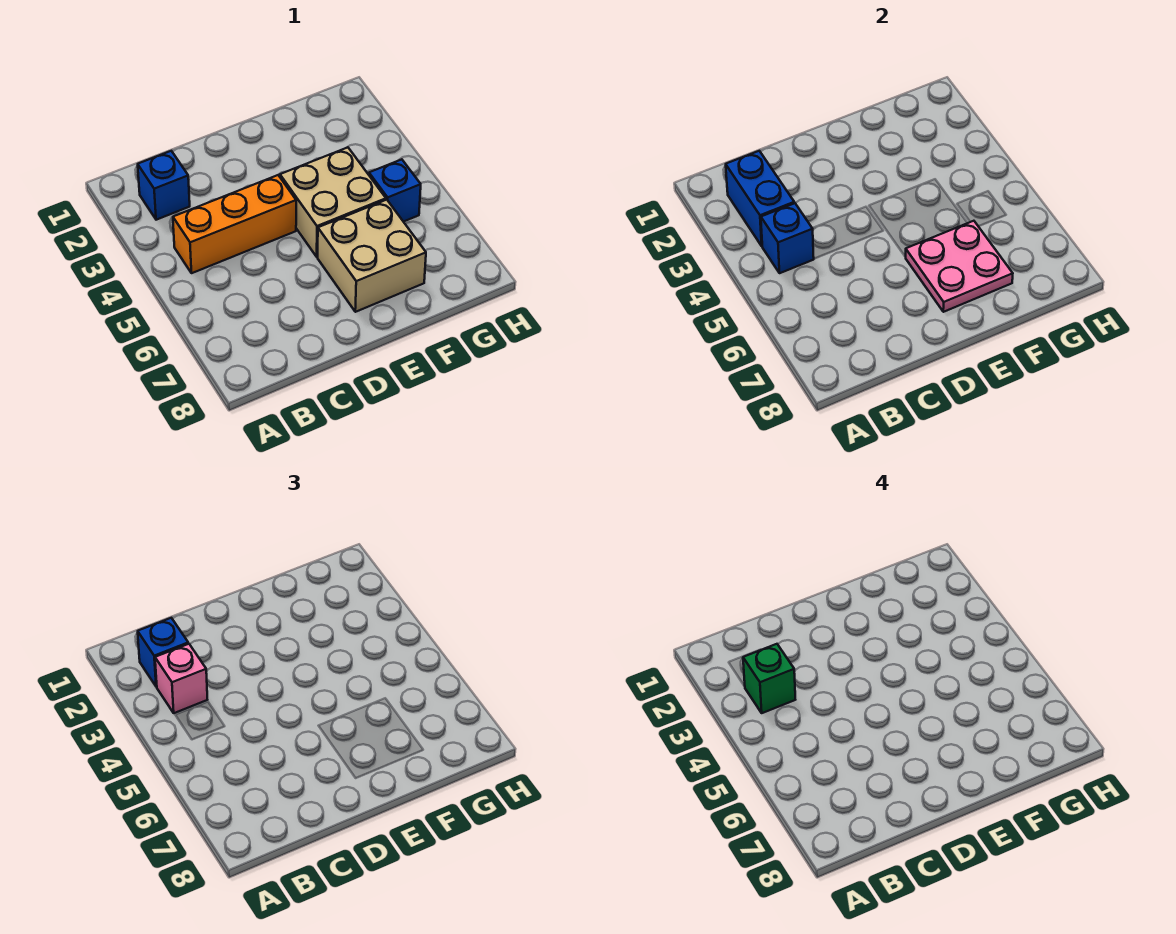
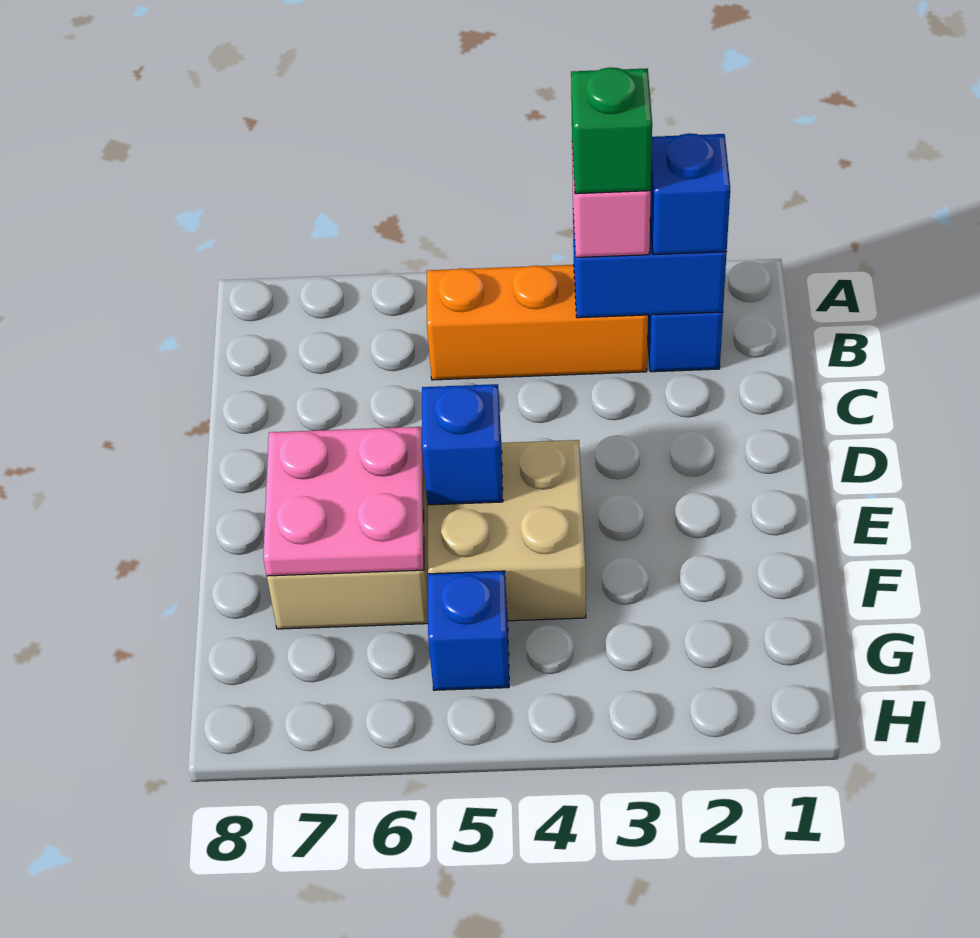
orange brick B4:D4 level 1 -> orange brick B3:B5 level 1
blue brick B4 level 2 -> blue brick E5 level 2

